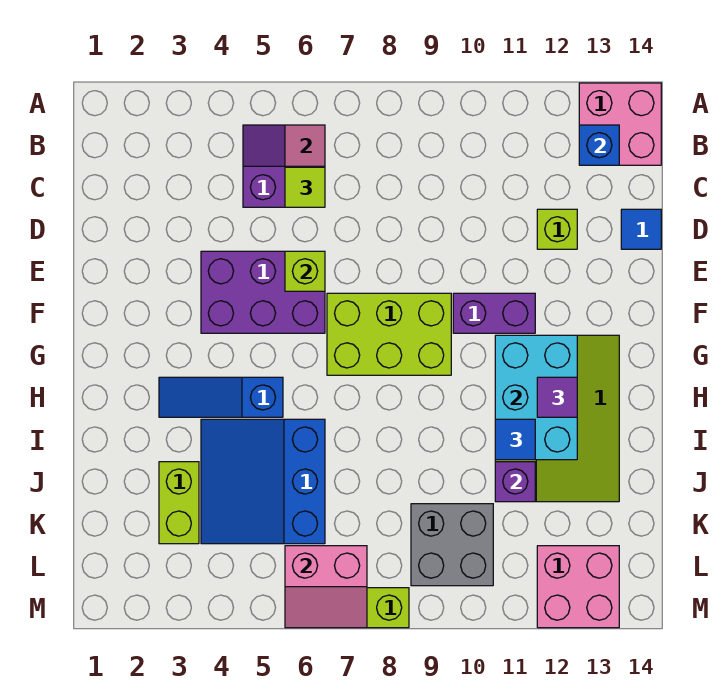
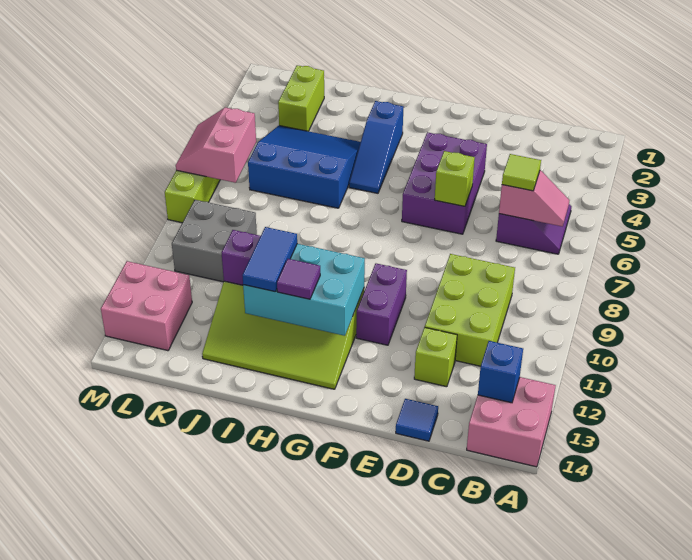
lime brick F7:G9 level 1 -> lime brick C9:D11 level 1
blue slope H3:H5 level 1 top 5 -> blue slope H3:H5 level 1 top 3
blue tile I11 level 3 -> blue tile I11:I12 level 3
lime brick J3:K3 level 1 -> lime brick K2:K3 level 1

